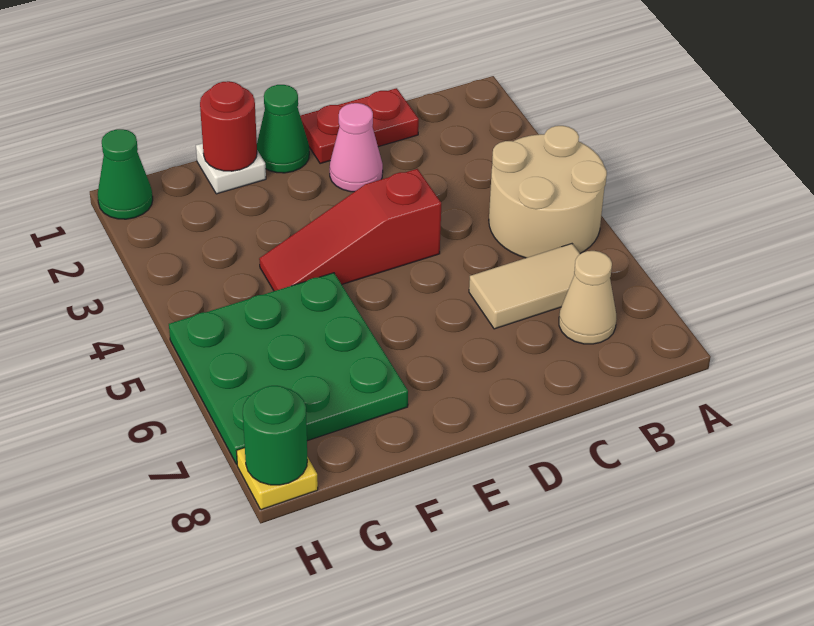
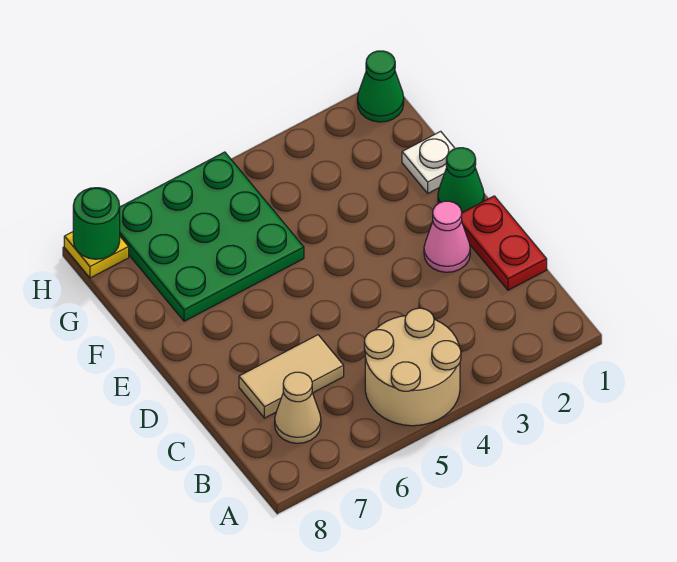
tan tile B6:C6 level 1 -> tan tile C6:C7 level 1
red slope D4:F4 level 1 top D -> none
red round brick F1 level 2 -> none

